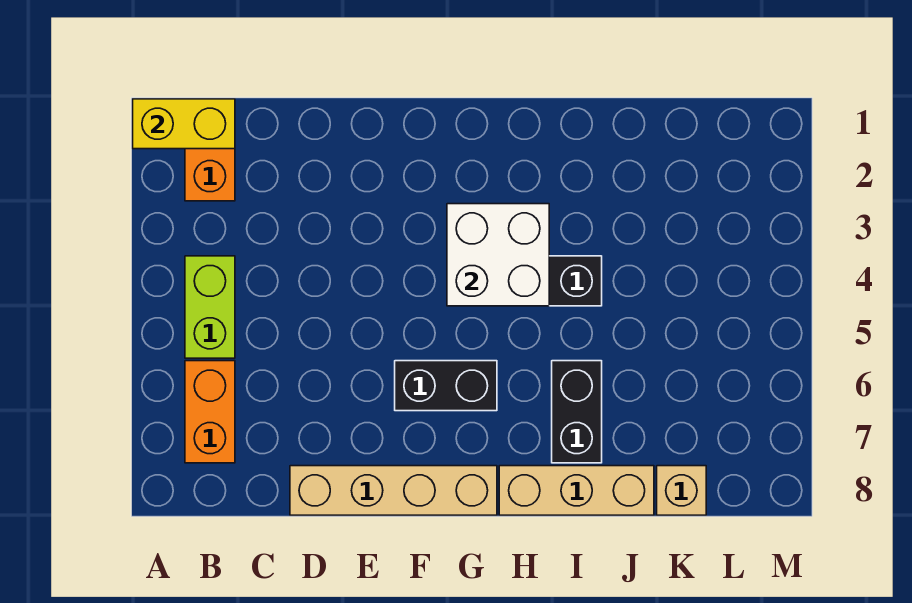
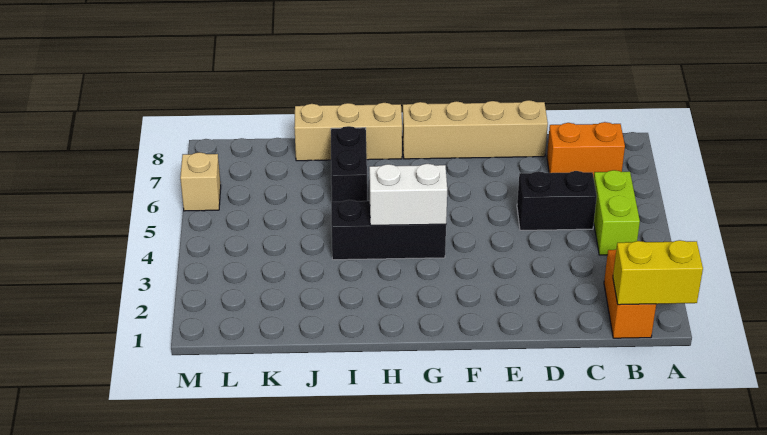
orange brick B6:B7 level 1 -> orange brick B7:C7 level 1
black brick F6:G6 level 1 -> black brick C5:D5 level 1
white brick G3:H4 level 2 -> white brick G4:H4 level 2
tan brick K8 level 1 -> tan brick M6 level 1

